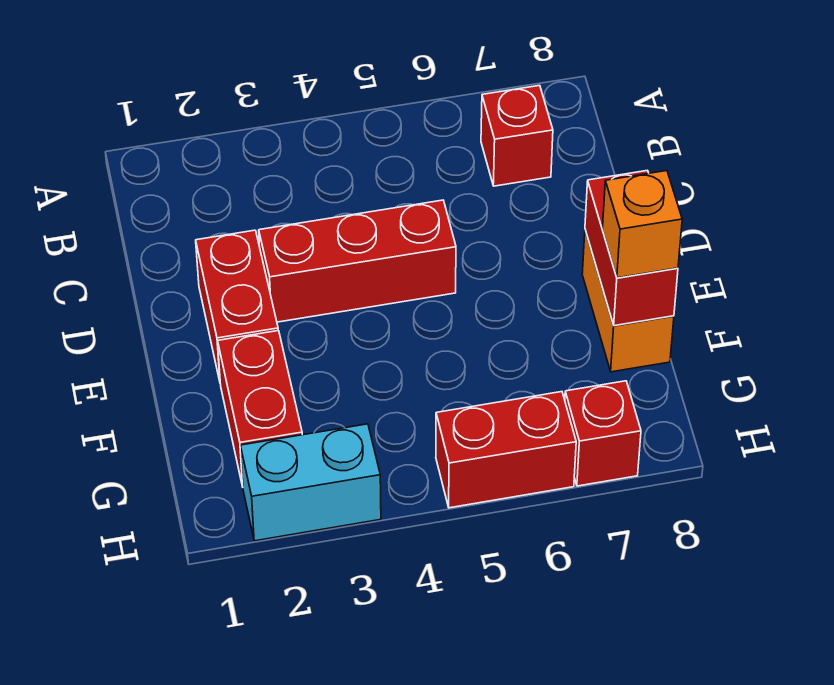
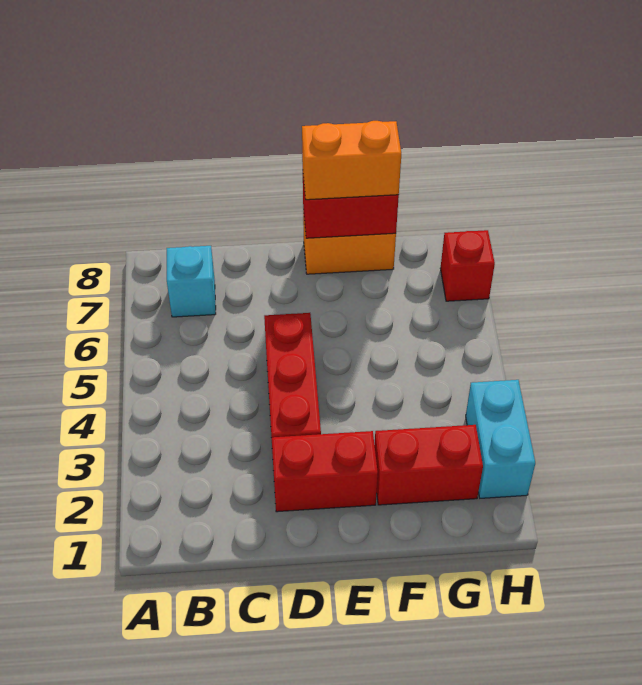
red brick B7 level 1 -> cyan brick B7 level 1
orange brick F8 level 3 -> orange brick E8:F8 level 3
red brick H5:H6 level 1 -> none

